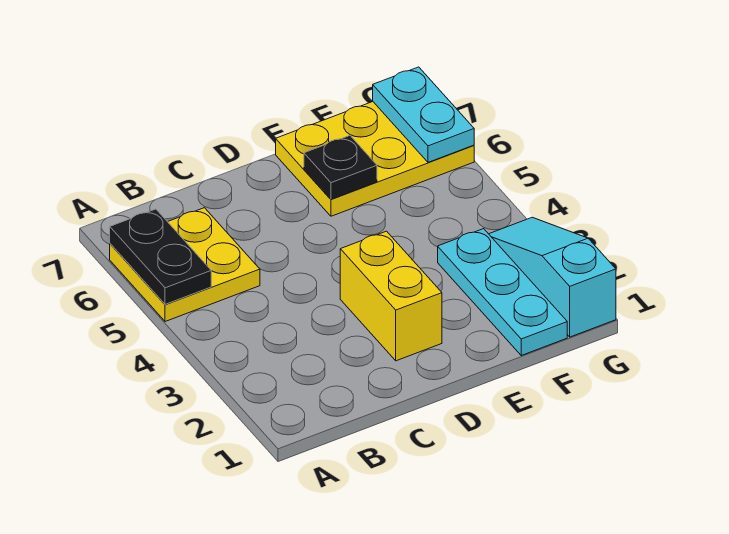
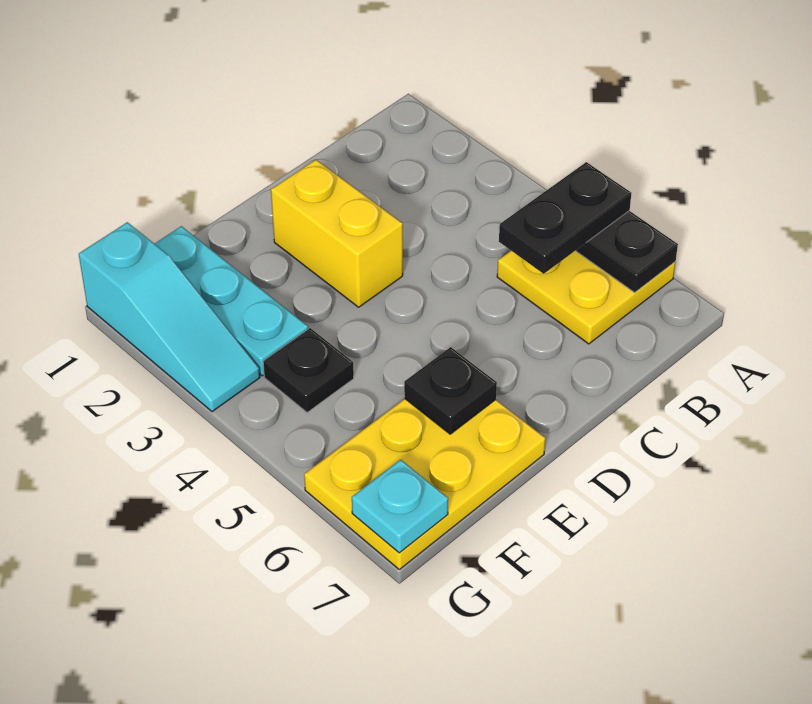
none -> black plate A5:B5 level 3
none -> black plate F4 level 1
cyan plate G6:G7 level 2 -> cyan plate G7 level 2

